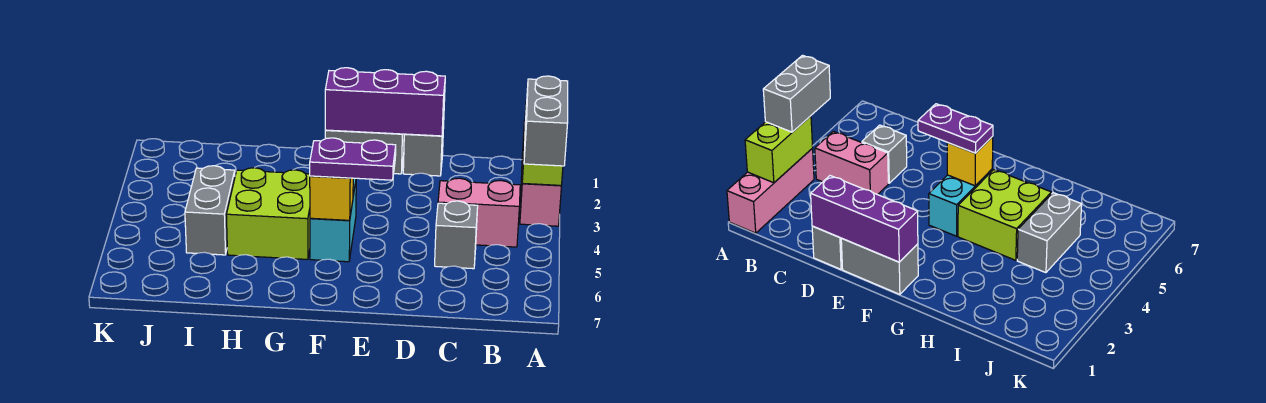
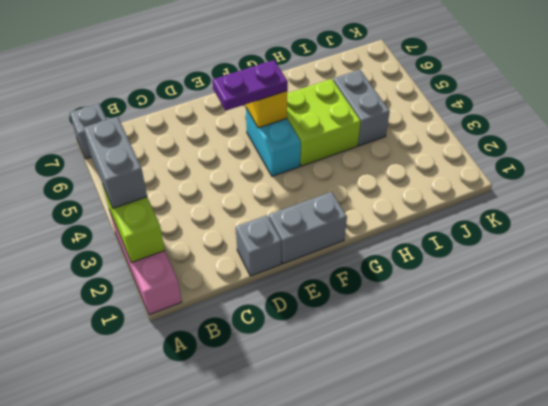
pink brick B4:C4 level 1 -> none
grey brick C5 level 1 -> grey brick A7 level 1
purple brick D1:F1 level 2 -> none

